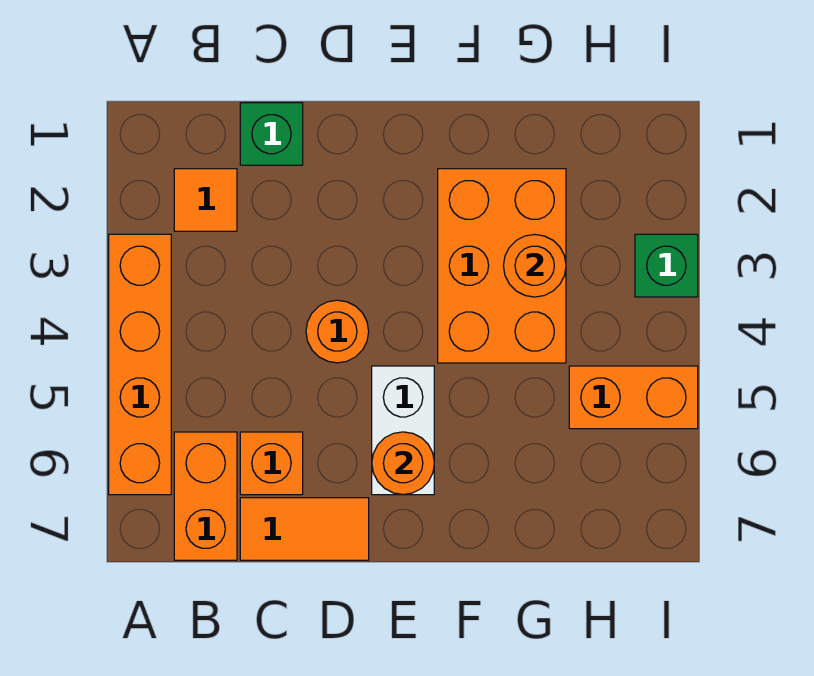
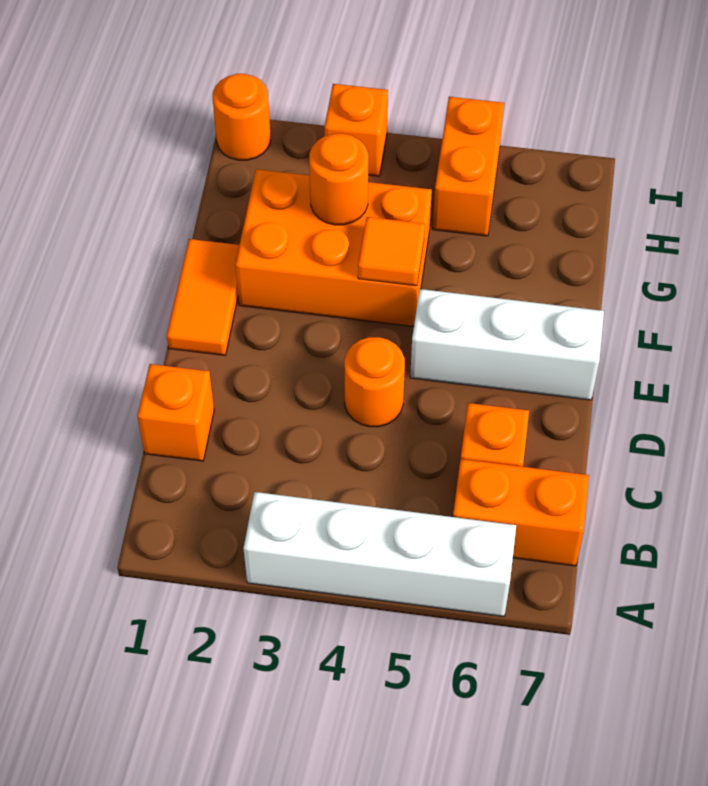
orange brick A3:A6 level 1 -> white brick A3:A6 level 1
orange tile B2 level 1 -> orange tile F4 level 2
green brick C1 level 1 -> orange brick C1 level 1
orange tile C7:D7 level 1 -> orange tile E1:F1 level 1
white brick E5:E6 level 1 -> white brick E5:E7 level 1
orange round brick E6 level 2 -> orange round brick I1 level 1
green brick I3 level 1 -> orange brick I3 level 1

